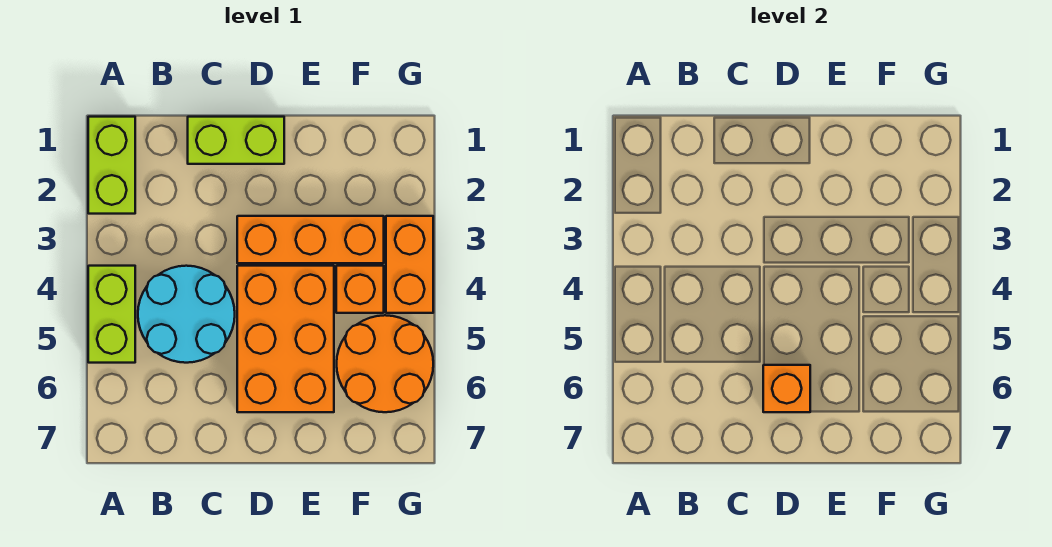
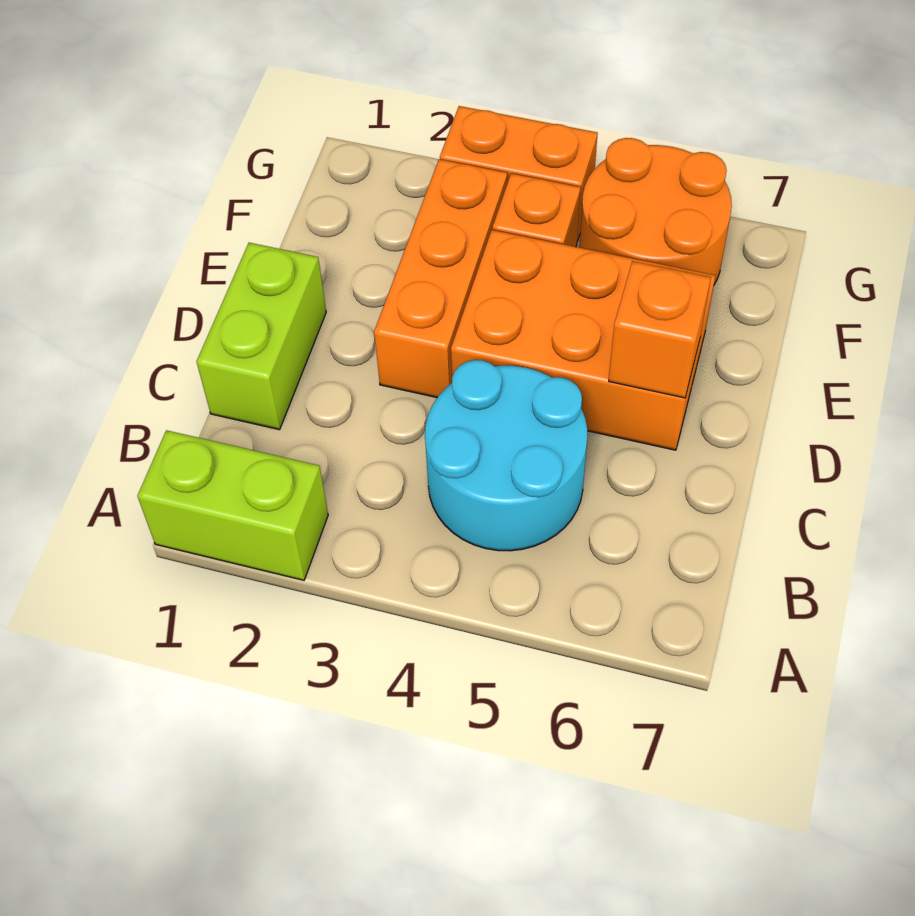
lime brick A4:A5 level 1 -> none

